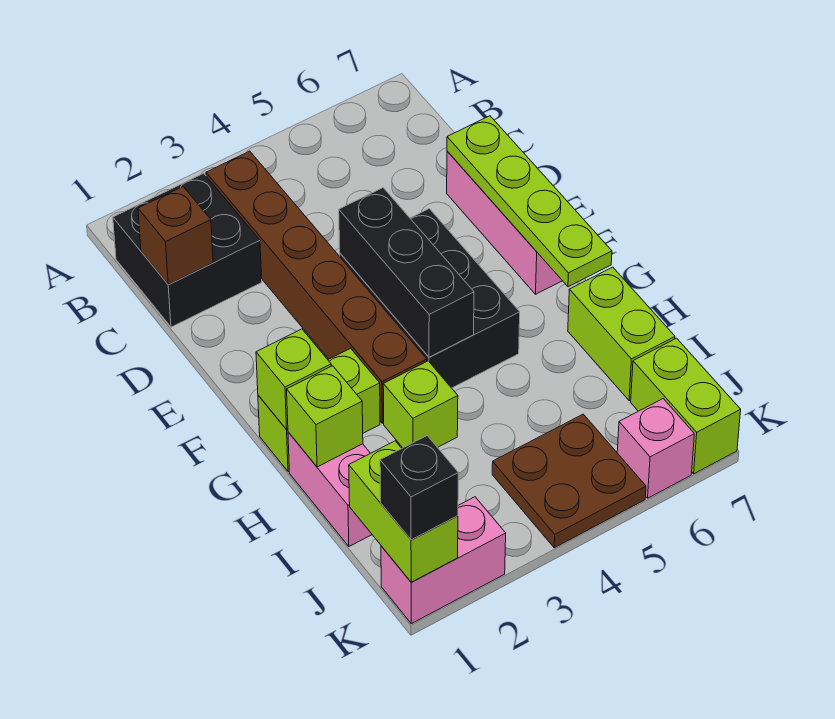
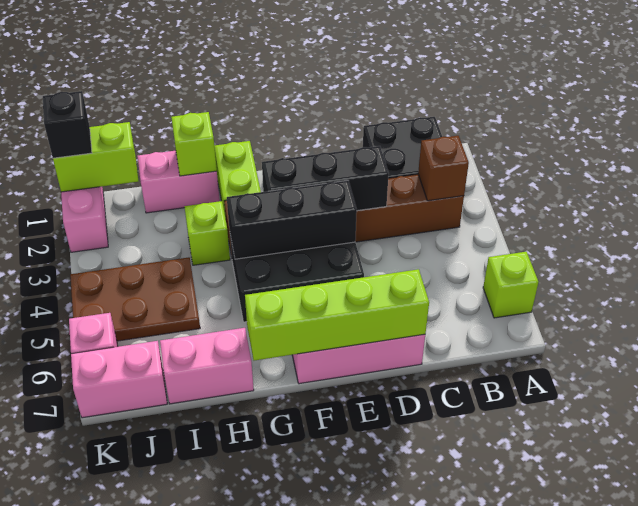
brown brick C1 level 2 -> brown brick B3 level 2
none -> black brick D3:F3 level 2
lime plate D7:G7 level 2 -> lime brick D7:G7 level 2
lime brick G1 level 2 -> lime brick A6 level 1
lime brick H7:I7 level 1 -> pink brick H7:I7 level 1
brown plate J4:K5 level 1 -> brown plate I4:K5 level 1
lime brick J7:K7 level 1 -> pink brick J7:K7 level 1

